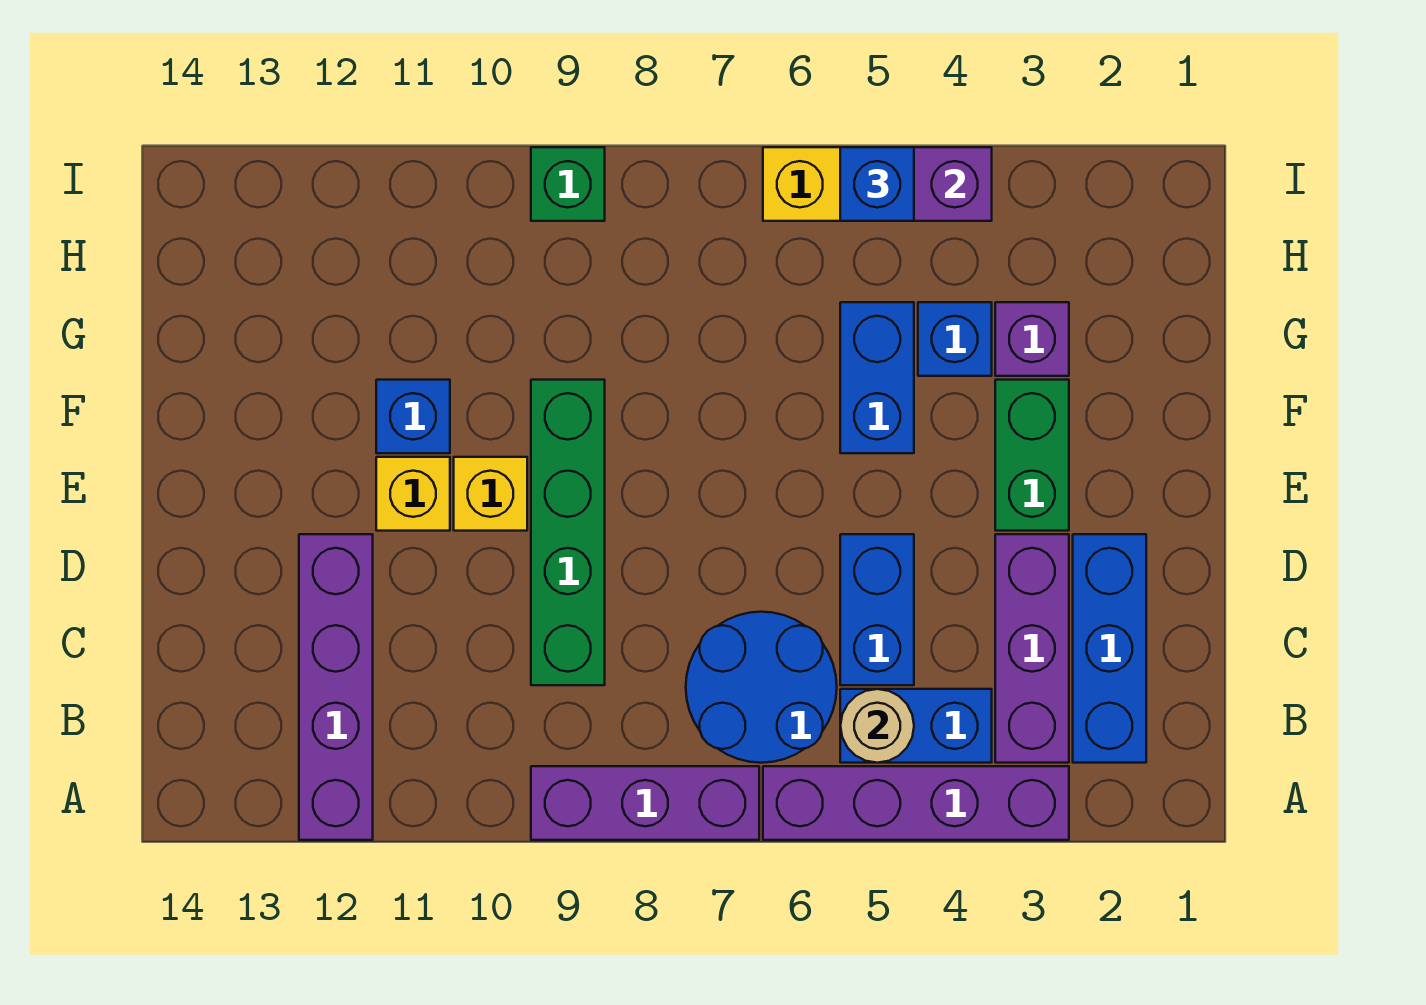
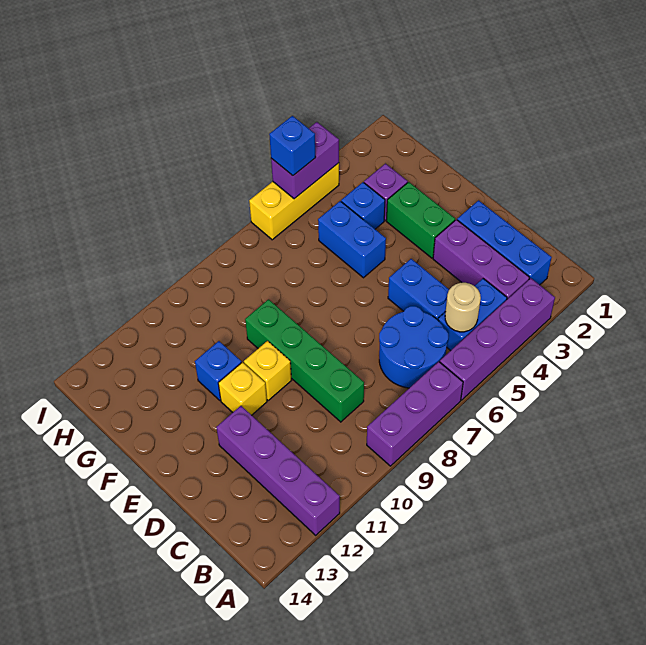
green brick I9 level 1 -> none

